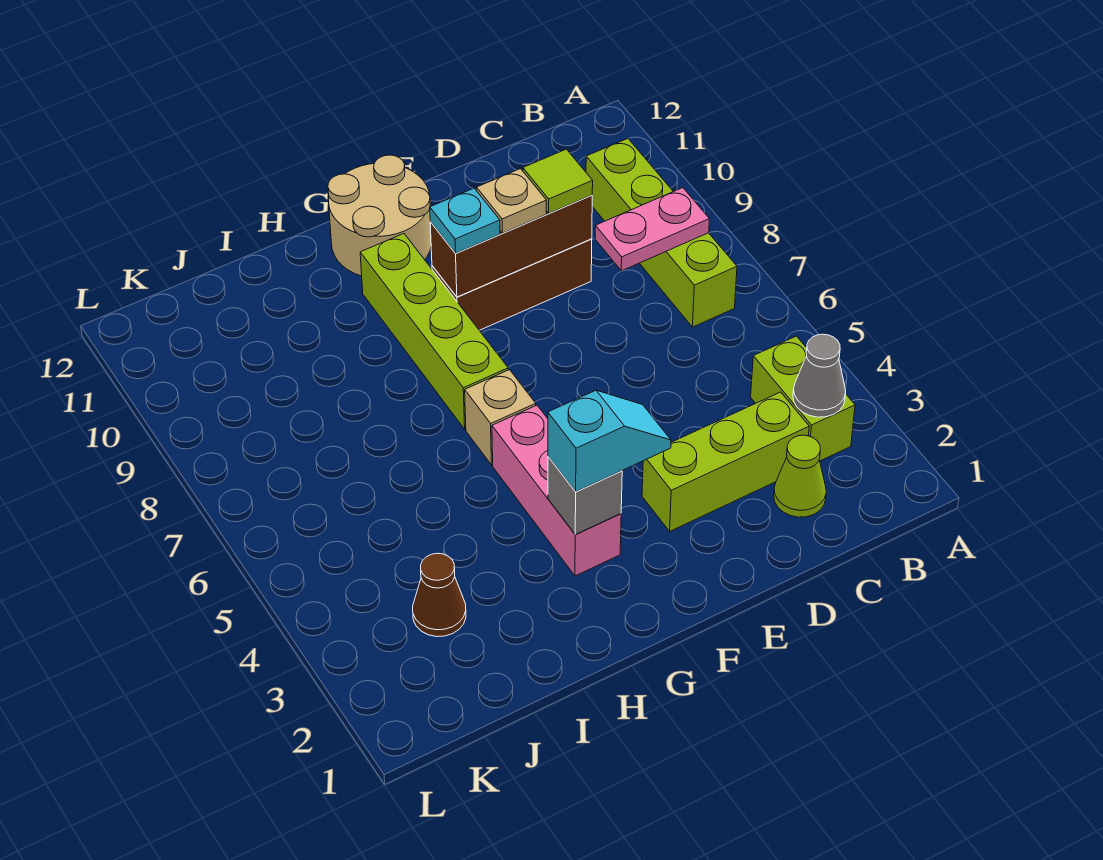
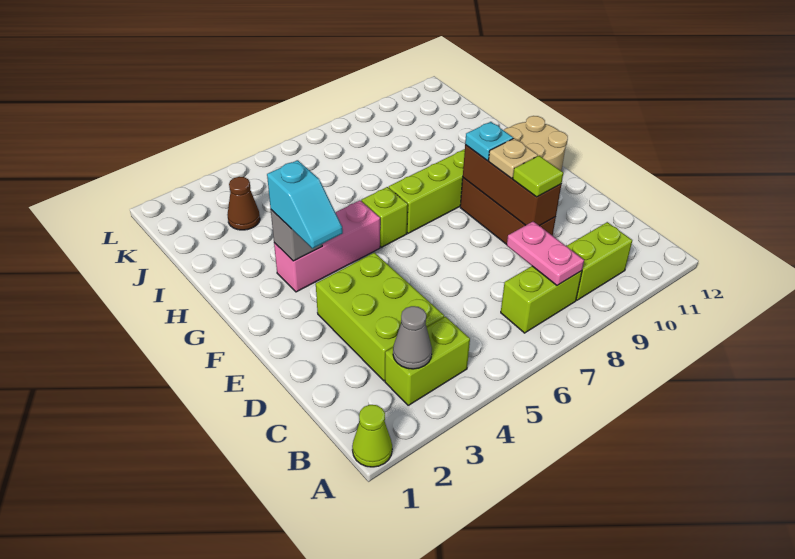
lime cone C2 level 1 -> lime cone A1 level 1
lime brick C3:E3 level 1 -> lime brick C3:E4 level 1
tan brick G6 level 1 -> lime brick G6 level 1

